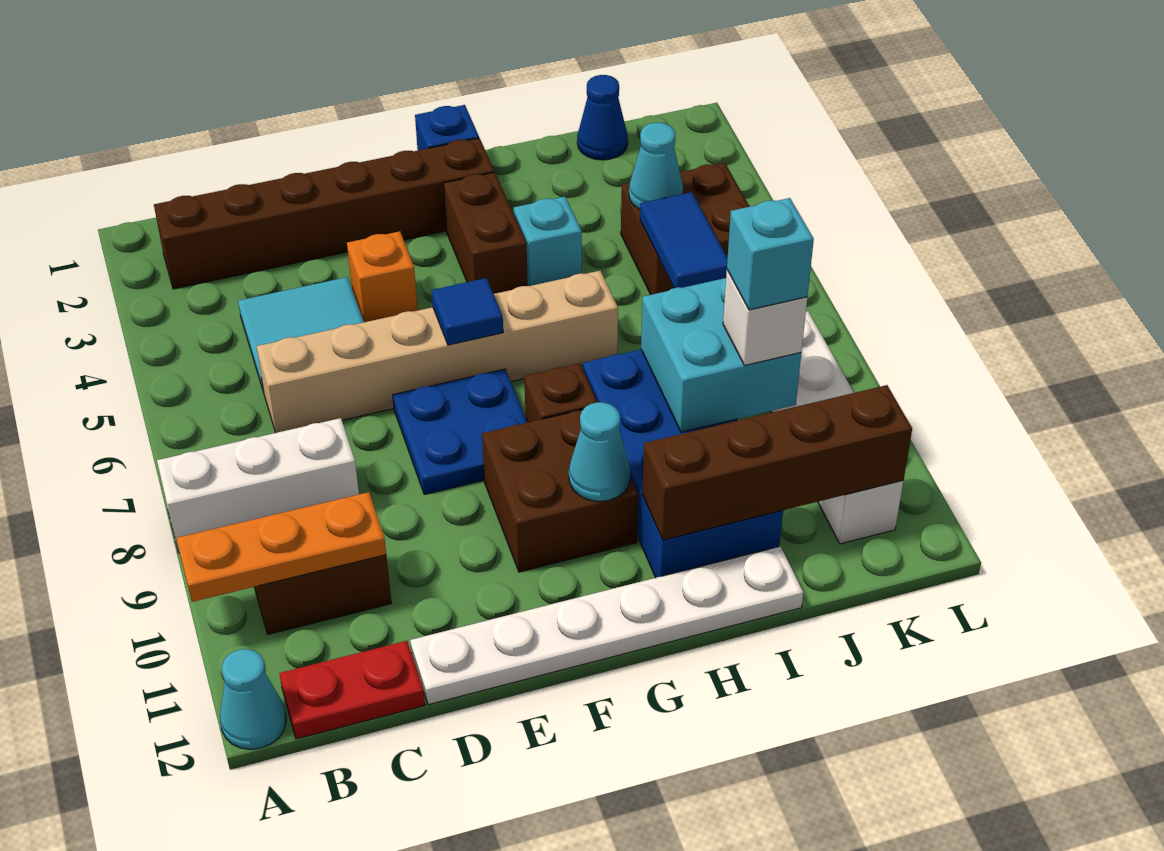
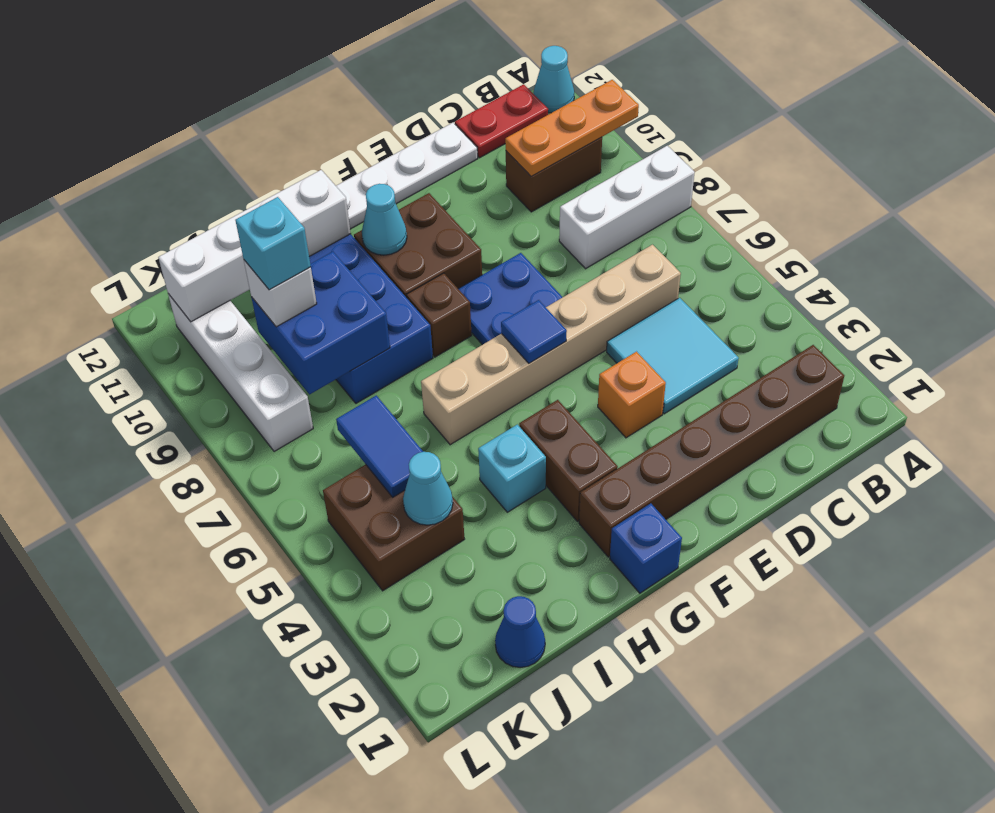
brown brick H11:K11 level 2 -> white brick H11:K11 level 2
cyan brick I8:J9 level 2 -> blue brick I8:J9 level 2

